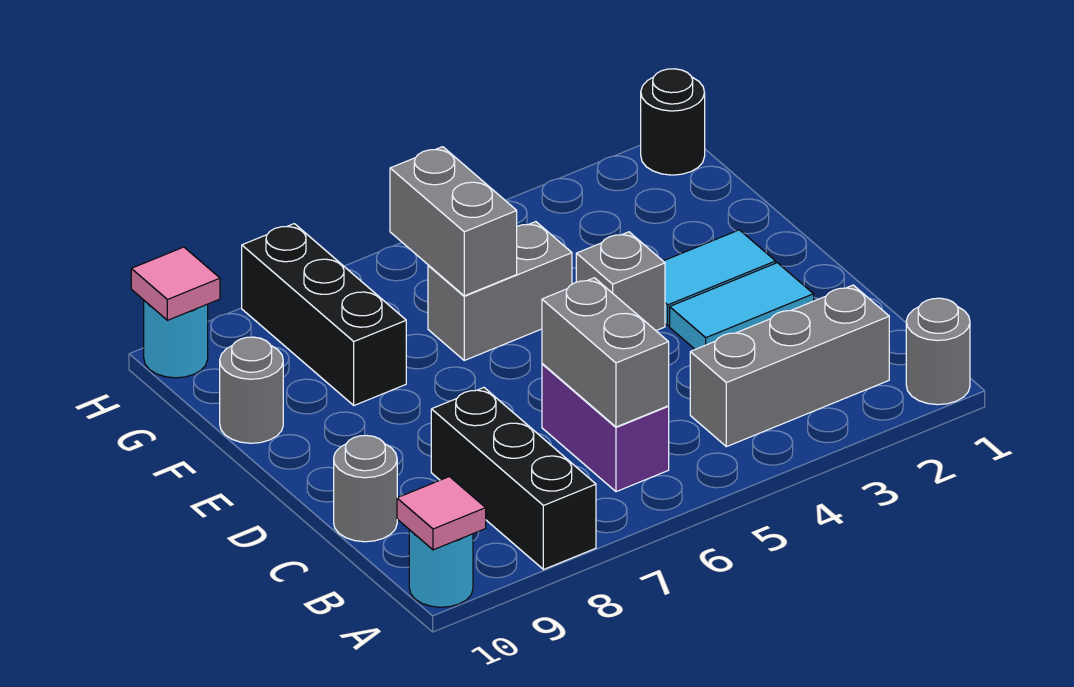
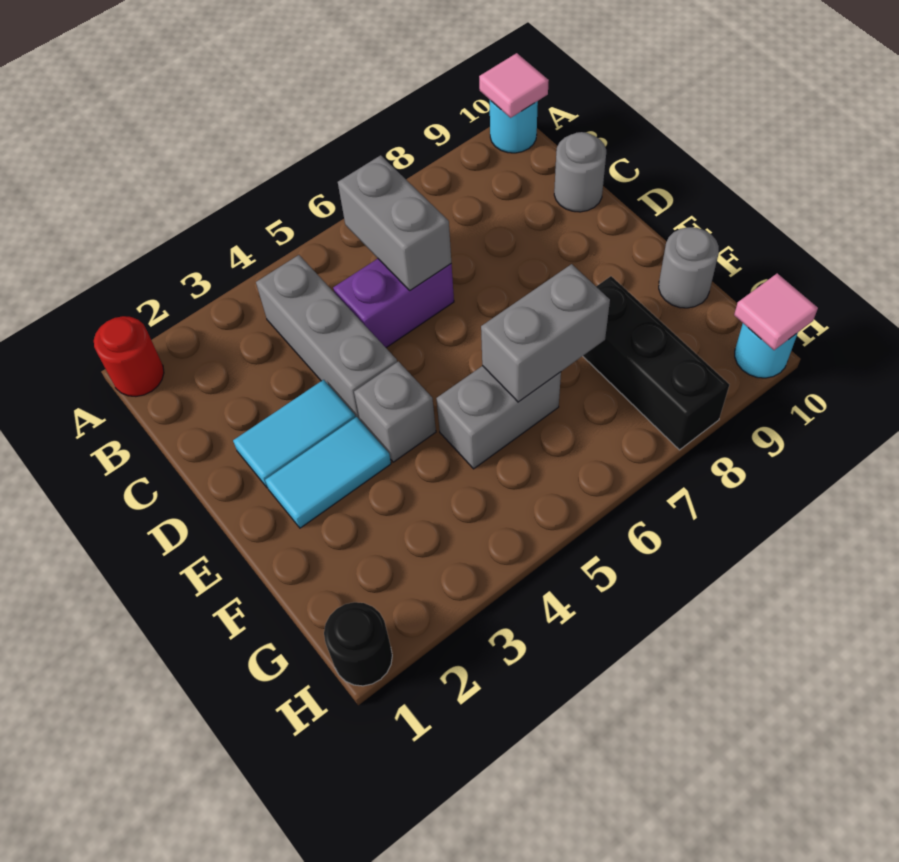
grey round brick A1 level 1 -> red round brick A1 level 1
black brick A8:C8 level 1 -> none
grey brick B2:B4 level 1 -> grey brick B4:D4 level 1
purple brick B6:C6 level 1 -> purple brick C5:C6 level 1
grey brick F6:G6 level 2 -> grey brick F6:F7 level 2

